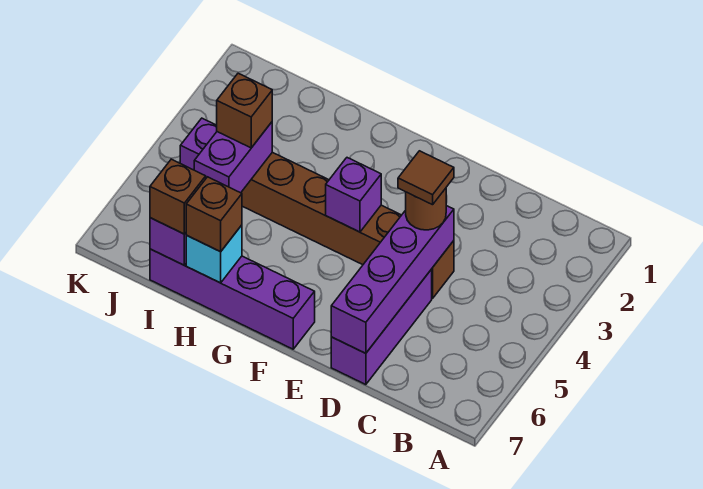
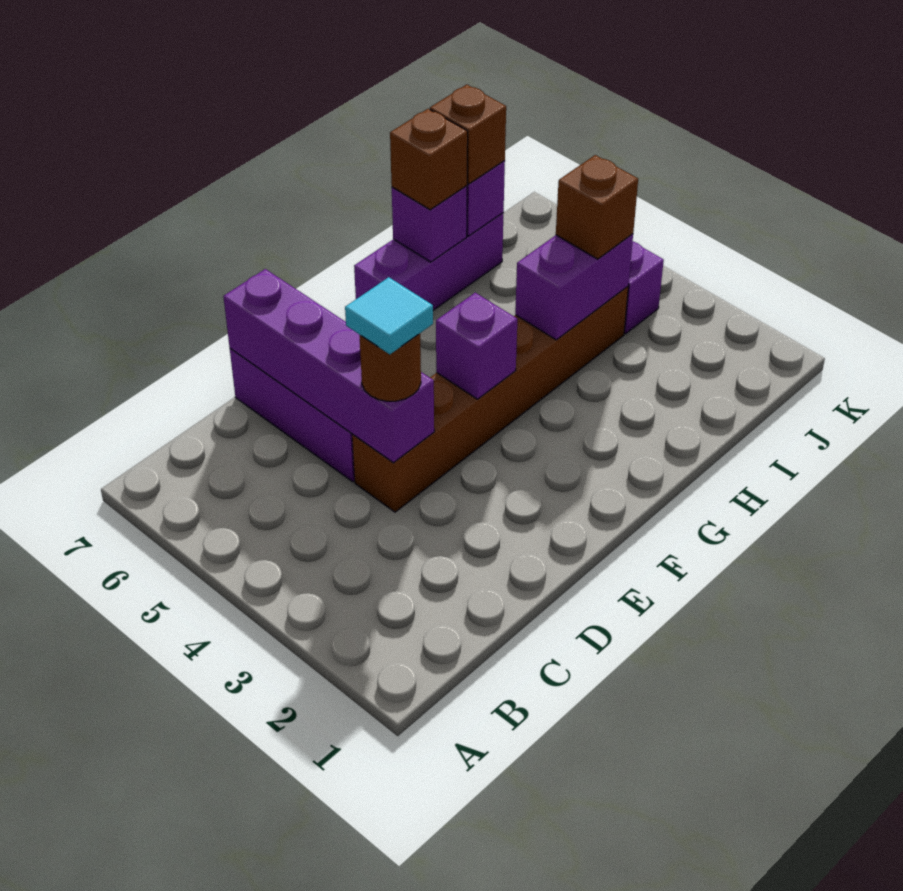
brown tile D4 level 4 -> cyan tile D4 level 4
purple brick F7:I7 level 1 -> purple brick G7:I7 level 1
cyan brick H7 level 2 -> purple brick H7 level 2
purple brick I4:I5 level 2 -> purple brick H4:I4 level 2

